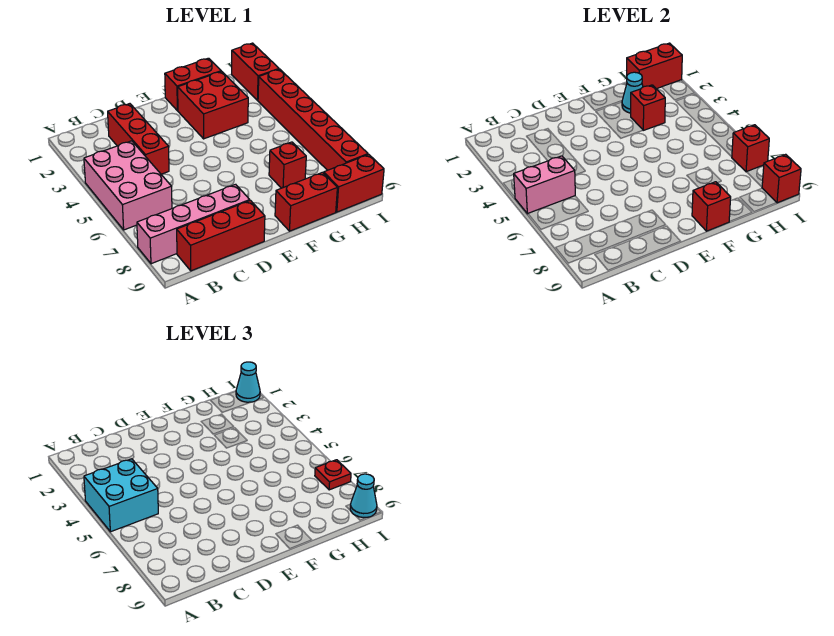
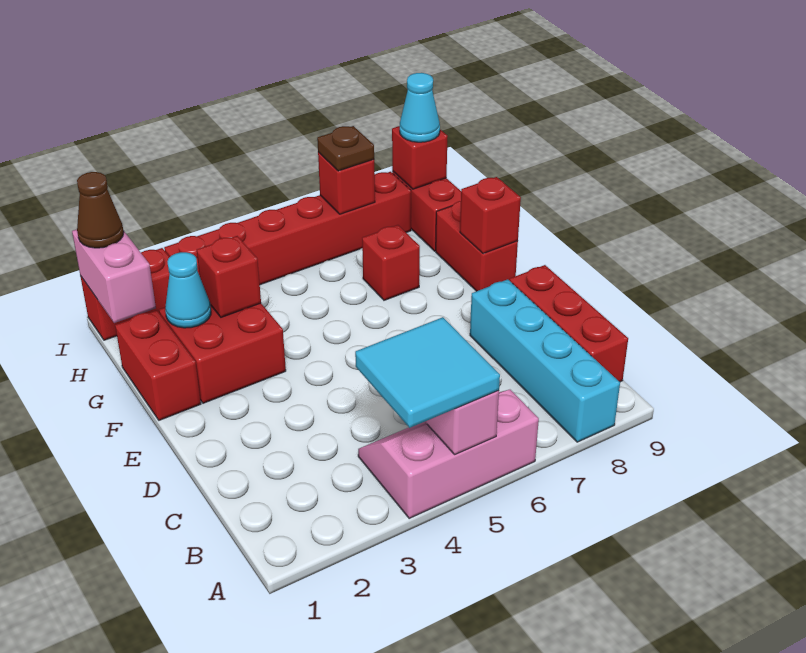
pink brick A4:B6 level 1 -> pink slope A4:B6 level 1 top A
cyan brick A4:B5 level 3 -> cyan tile A4:B5 level 3
pink brick A8:D8 level 1 -> cyan brick A8:D8 level 1
red brick C2:C4 level 1 -> none
red brick H1:I1 level 2 -> pink brick H1:I1 level 2
cyan cone I1 level 3 -> brown cone I1 level 3
red plate I7 level 3 -> brown plate I7 level 3

